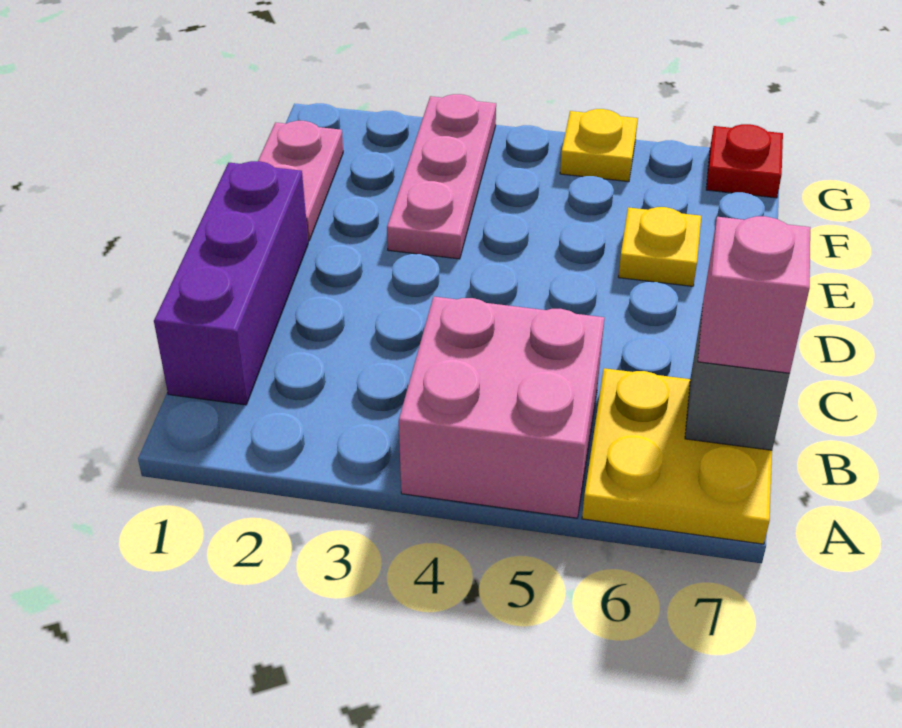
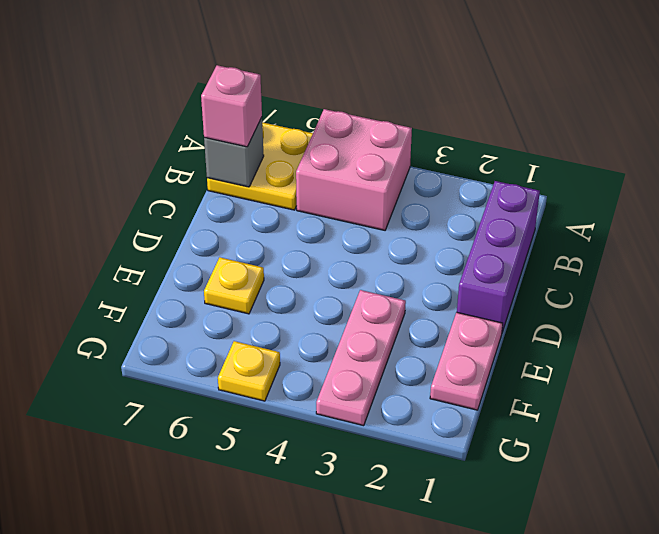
red plate G7 level 1 -> none

